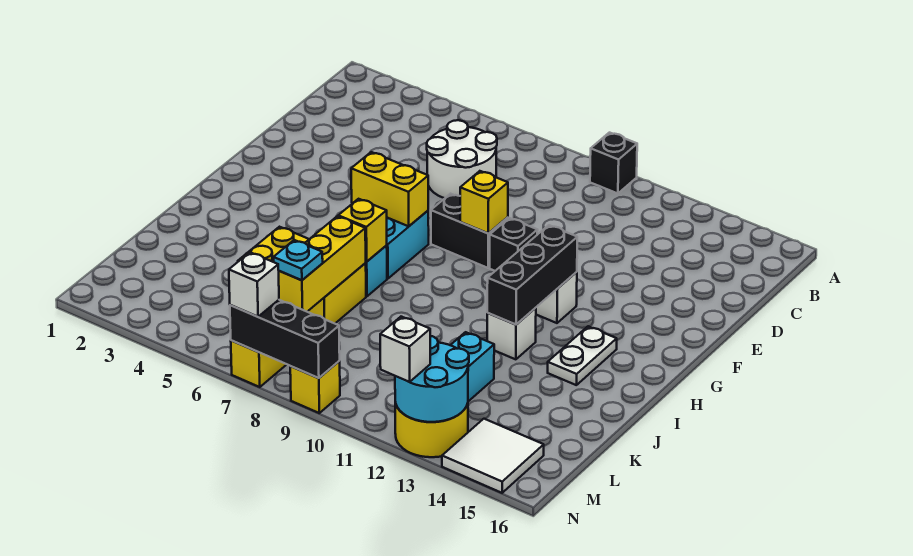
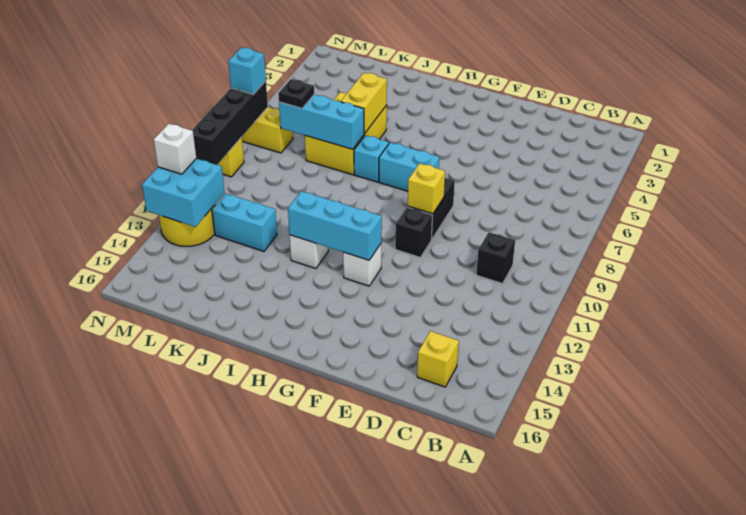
black brick A10 level 1 -> black brick C10 level 1
white round brick C6:D7 level 1 -> none
yellow brick G6:G7 level 2 -> yellow brick J5:J6 level 2
black brick G12:I12 level 2 -> cyan brick G12:I12 level 2
white plate H14:I14 level 1 -> none
yellow brick I7 level 2 -> yellow brick C15 level 1
yellow brick J7:L7 level 2 -> cyan brick J7:L7 level 2
cyan plate L7 level 3 -> black plate L7 level 3
cyan round brick M12:N13 level 2 -> cyan brick M12:N13 level 2
white tile M14:N15 level 1 -> none
black brick N7:N9 level 2 -> black brick N7:N10 level 2
white brick N7 level 3 -> cyan brick N7 level 3

